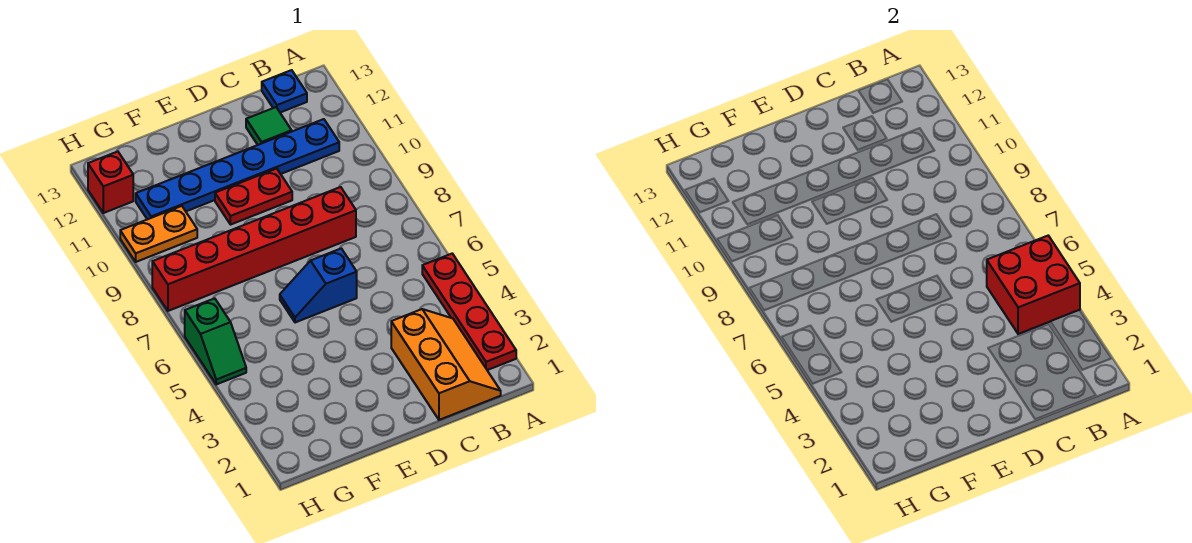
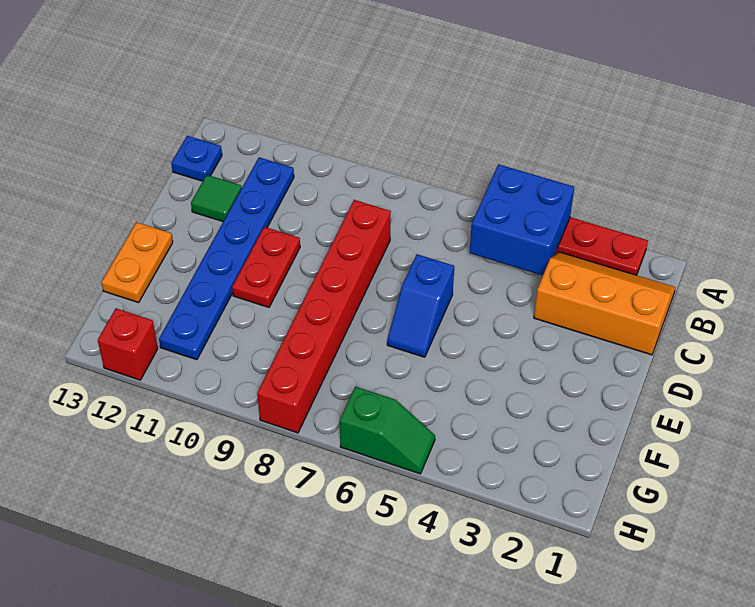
red brick A4:B5 level 2 -> blue brick A4:B5 level 2
orange plate G10:H10 level 1 -> orange plate E13:F13 level 1

